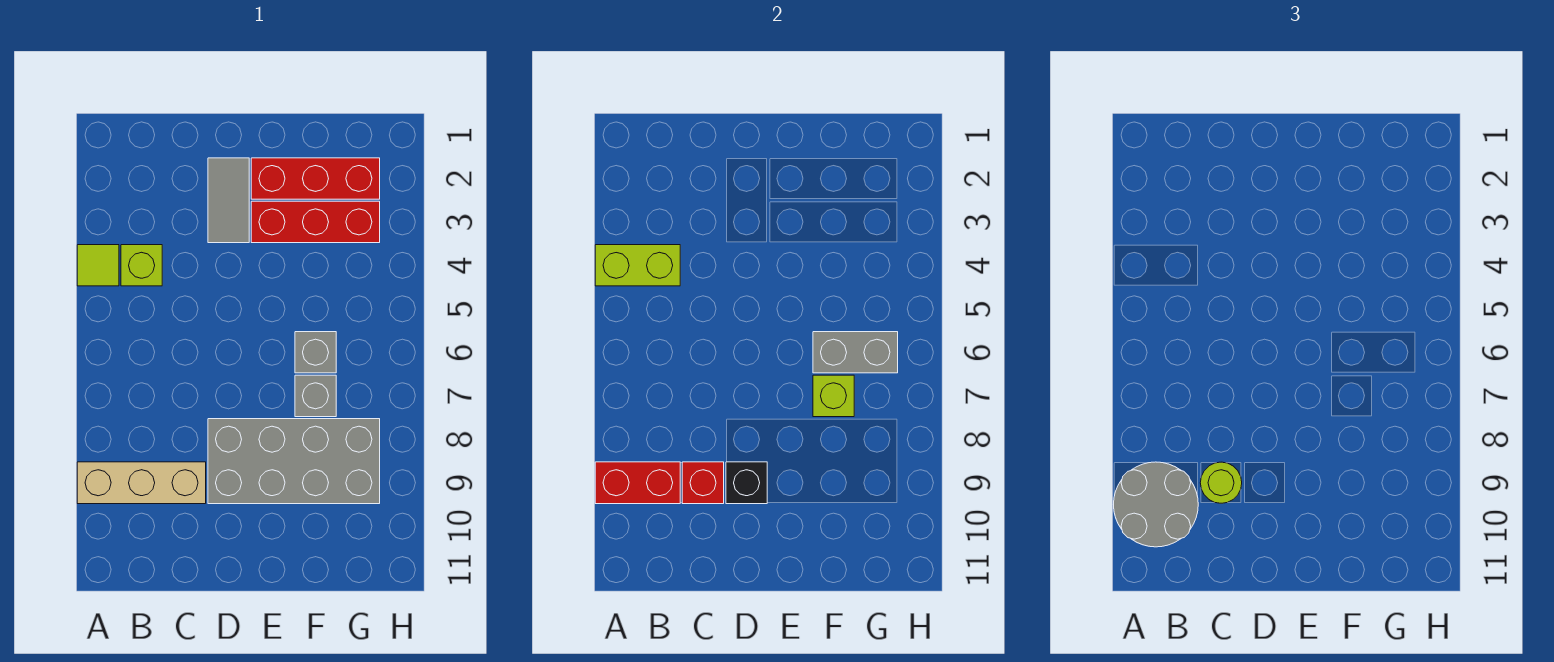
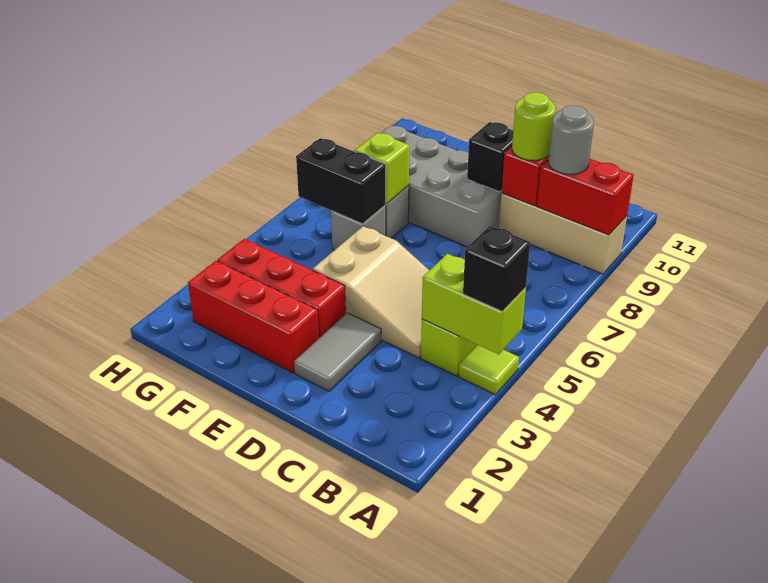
none -> black brick A4 level 3
grey round brick A9:B10 level 3 -> grey round brick B9 level 3
none -> tan slope C4:E5 level 1 top E
grey brick F6:G6 level 2 -> black brick F6:G6 level 2

